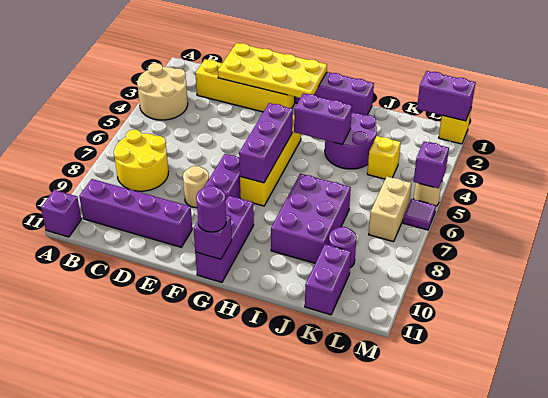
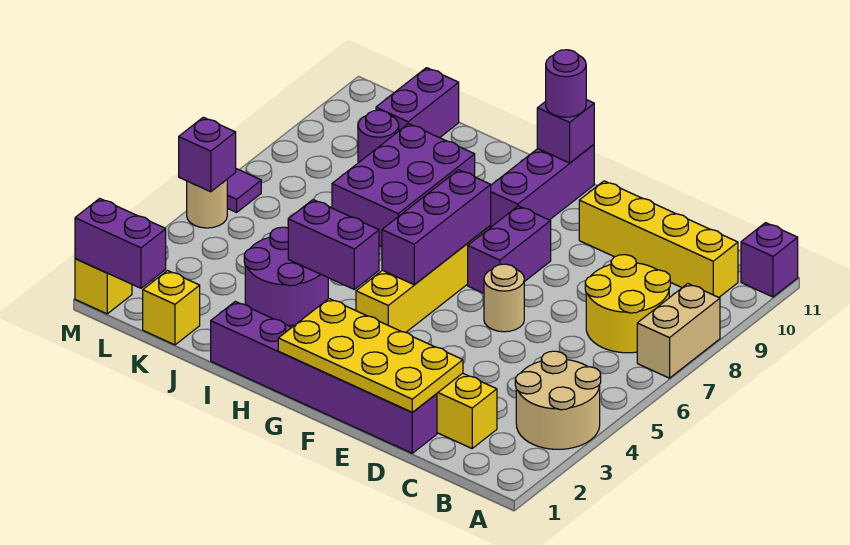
purple brick B10:E10 level 1 -> yellow brick B10:E10 level 1
tan round brick E8 level 1 -> tan round brick E6 level 1
yellow brick K4 level 1 -> yellow brick K1 level 1
tan brick L6:L7 level 1 -> tan brick A7:A8 level 1

